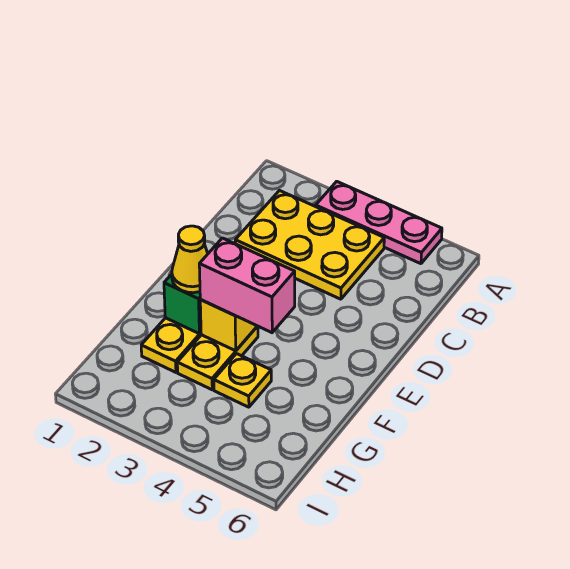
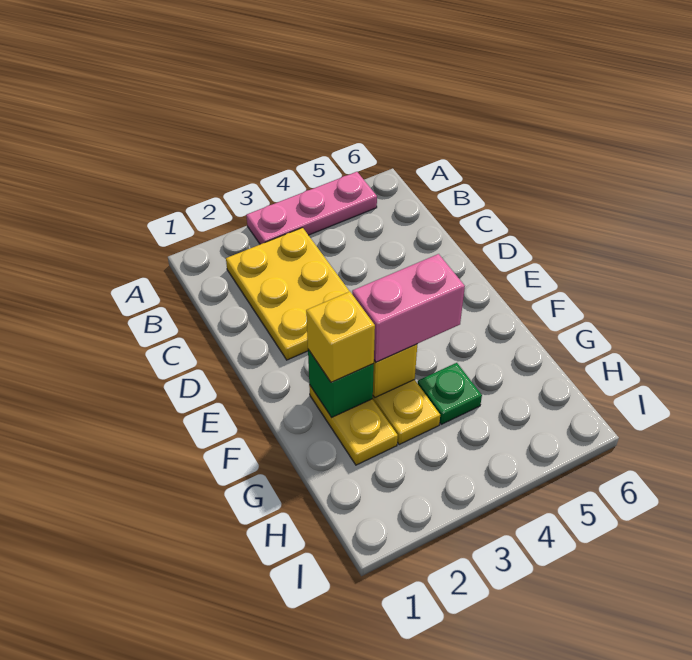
yellow plate B2:C4 level 1 -> yellow plate B2:D3 level 1
yellow cone F2 level 3 -> yellow brick F2 level 3
yellow plate G4 level 1 -> green plate G4 level 1

